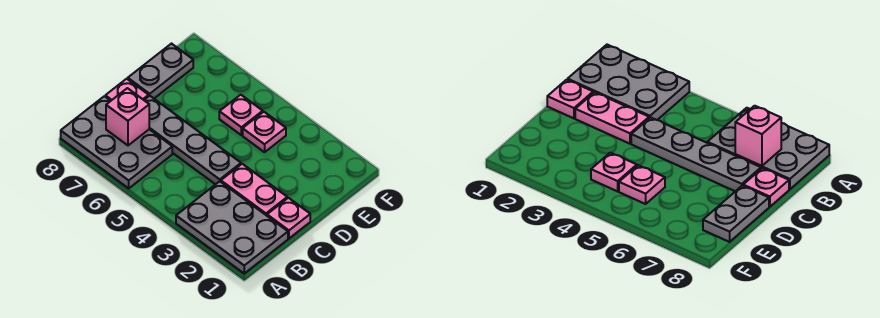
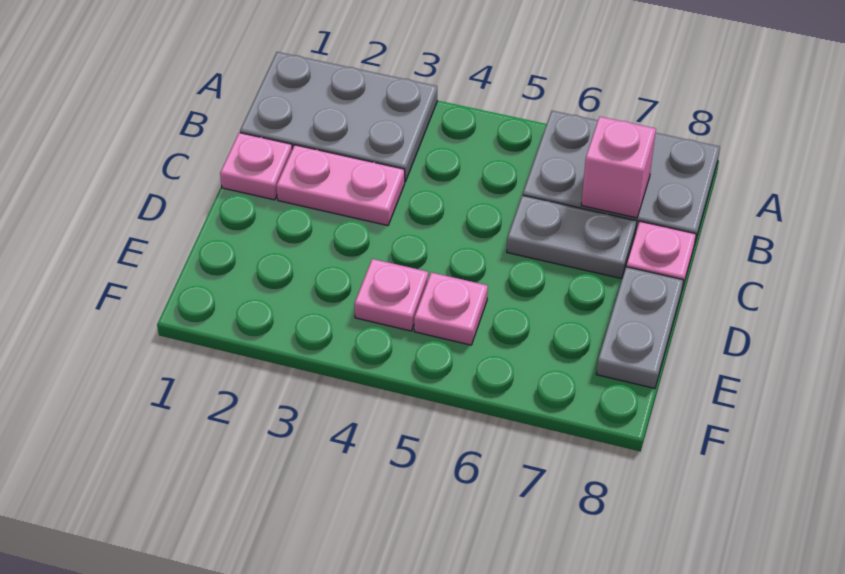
grey plate C4:C7 level 1 -> grey plate C6:C7 level 1

